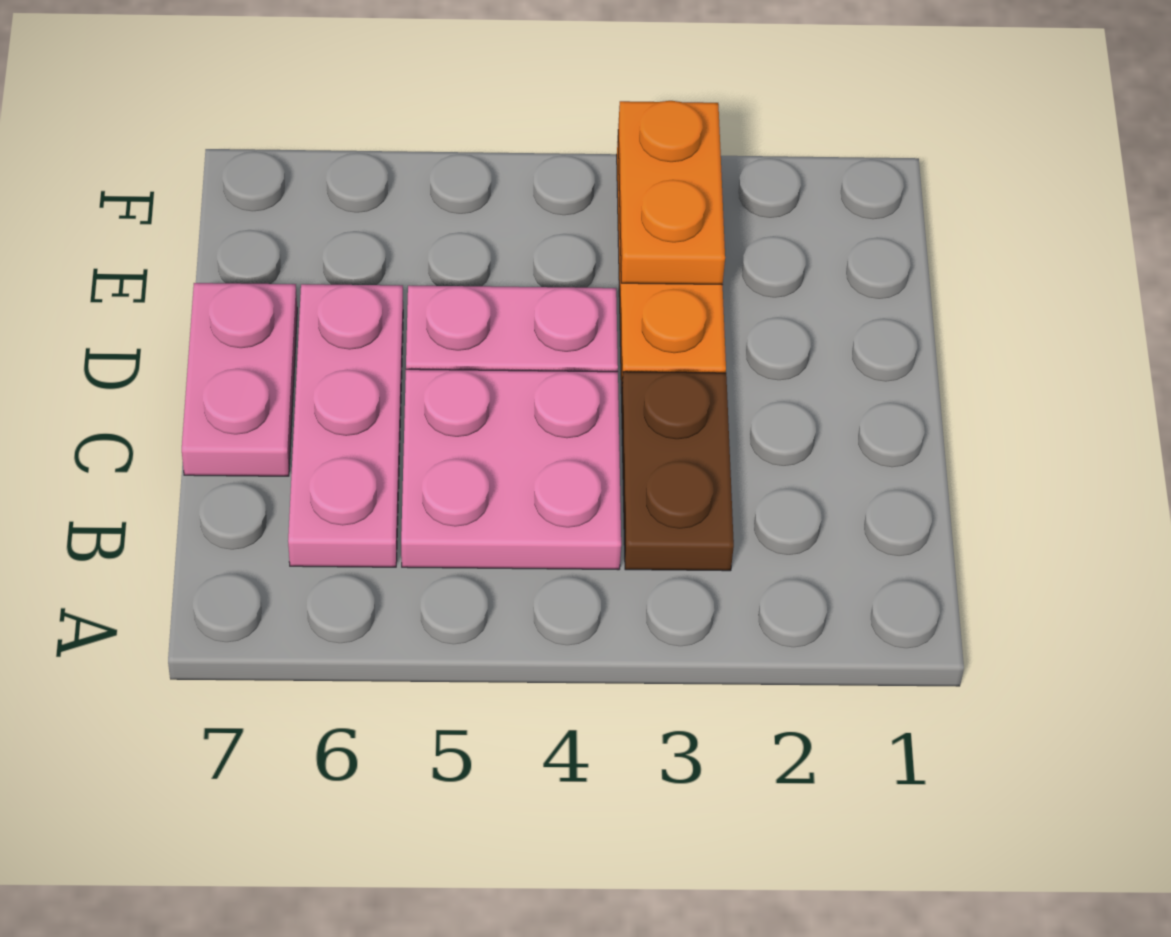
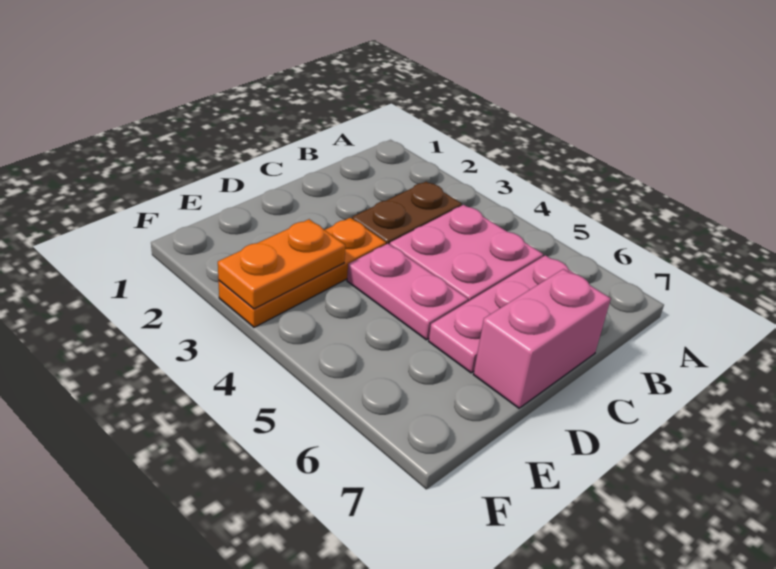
pink plate C7:D7 level 1 -> pink brick C7:D7 level 1

